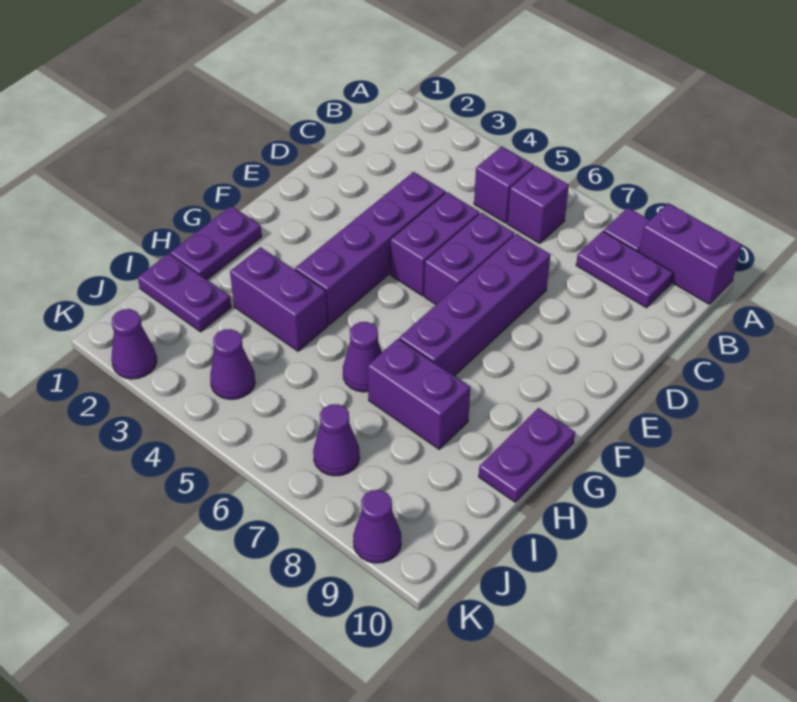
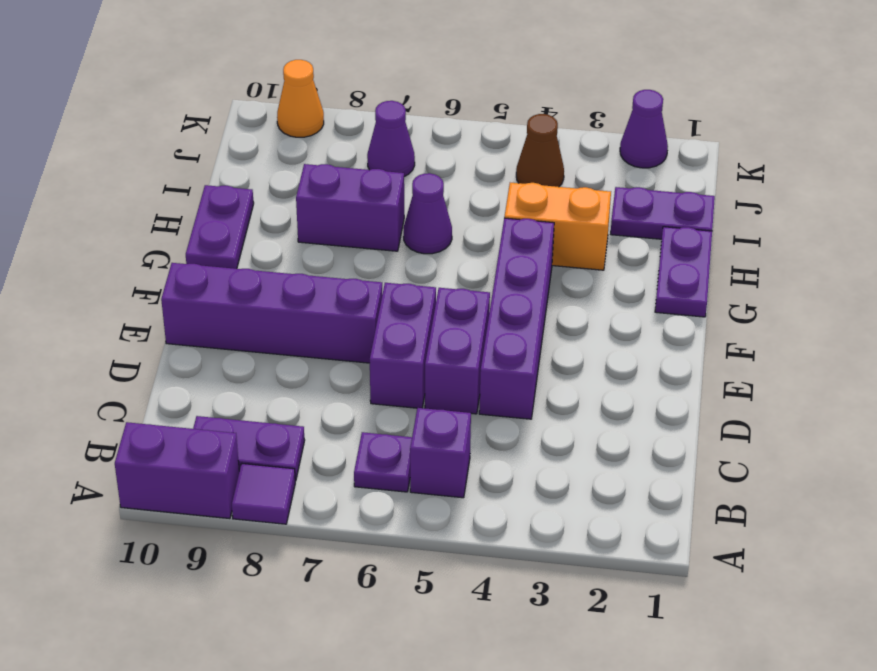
purple brick B6 level 1 -> purple plate B6 level 1
purple brick D7:G7 level 1 -> purple brick E7:E10 level 1
purple brick H3:H4 level 1 -> orange brick H3:H4 level 1
purple cone J4 level 1 -> brown cone J4 level 1
purple cone K9 level 1 -> orange cone K9 level 1

